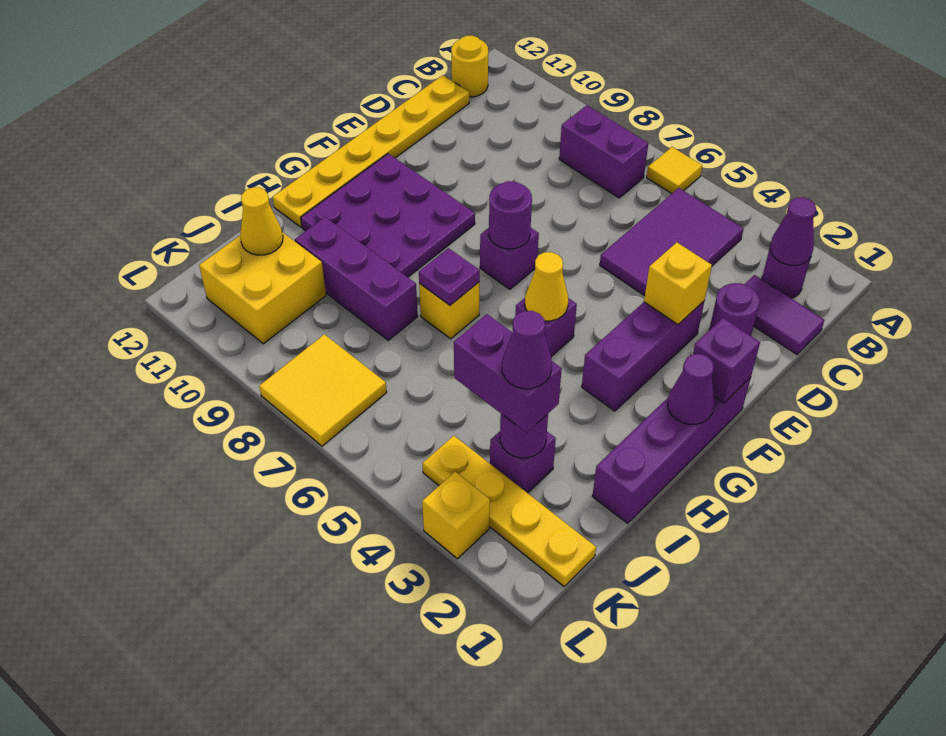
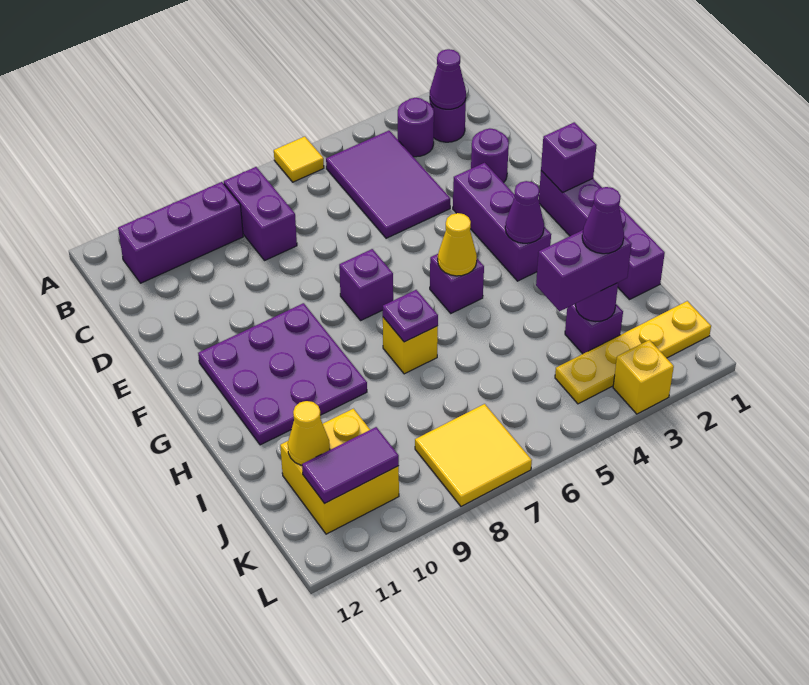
purple brick B7:B8 level 1 -> purple brick B8:C8 level 1
yellow round brick B12 level 1 -> none
purple tile C1:C2 level 1 -> purple tile K10:K11 level 2
yellow plate C12:H12 level 1 -> none
yellow brick E3 level 2 -> none
purple round brick F7 level 2 -> purple round brick B3 level 1
purple cone G1 level 2 -> purple cone G3 level 2
purple brick I8:I10 level 1 -> purple brick B9:B11 level 1

